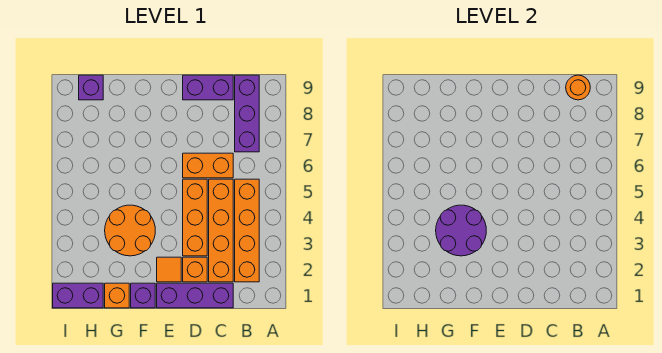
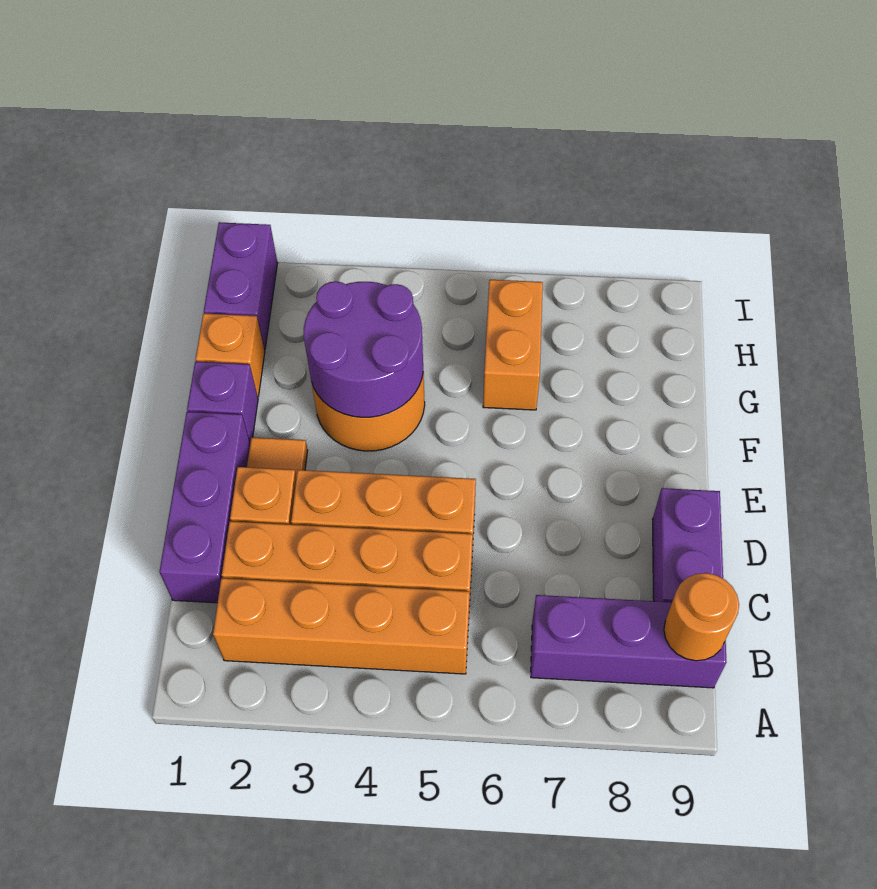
orange brick C6:D6 level 1 -> orange brick G6:H6 level 1
purple brick H9 level 1 -> none

